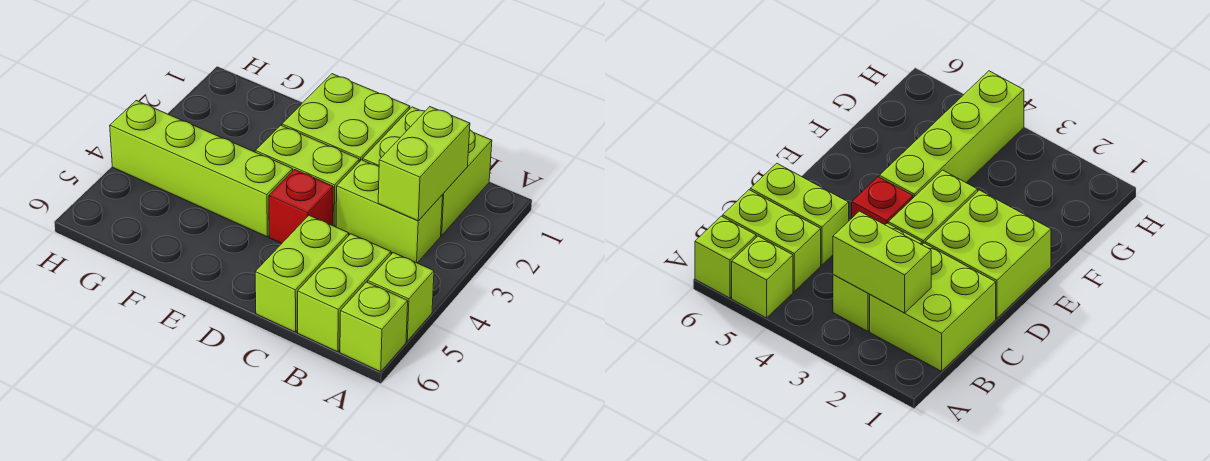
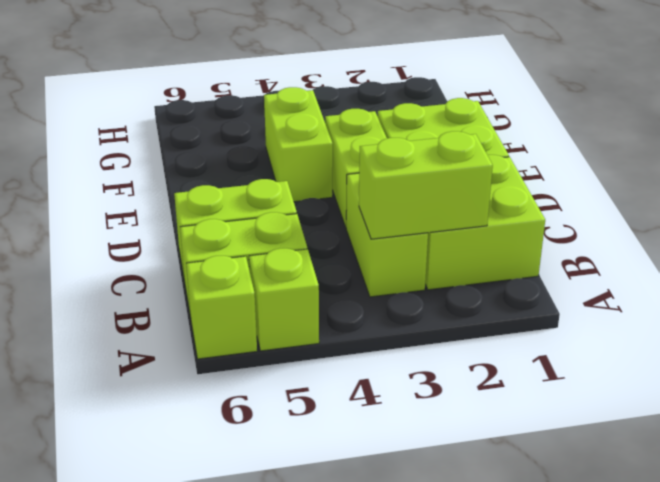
red brick D4 level 1 -> none
lime brick E4:H4 level 1 -> lime brick E4:F4 level 1

